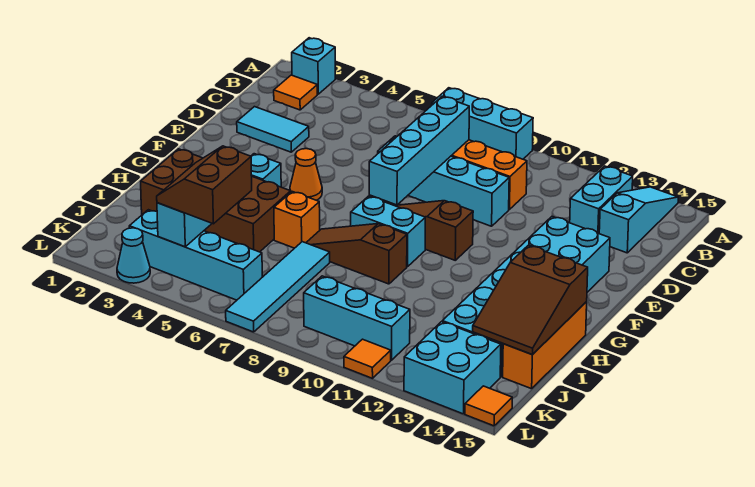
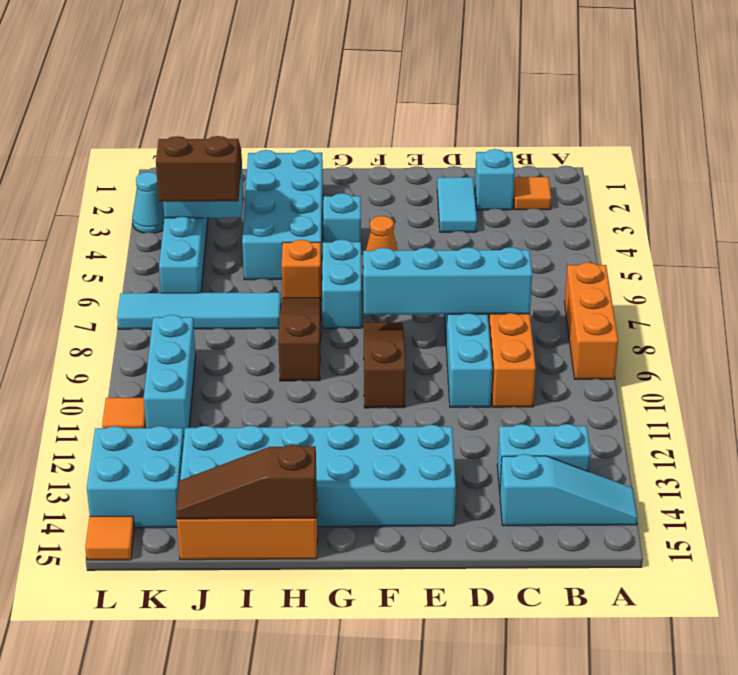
cyan brick A2 level 1 -> cyan brick C2 level 1
cyan brick A7:A9 level 1 -> orange brick A7:A9 level 1
cyan brick G8:G9 level 1 -> cyan brick G6:G7 level 1
brown brick H2:I5 level 1 -> cyan brick H2:I5 level 1
brown slope H14:J15 level 2 top H -> brown slope H15:J15 level 2 top H

